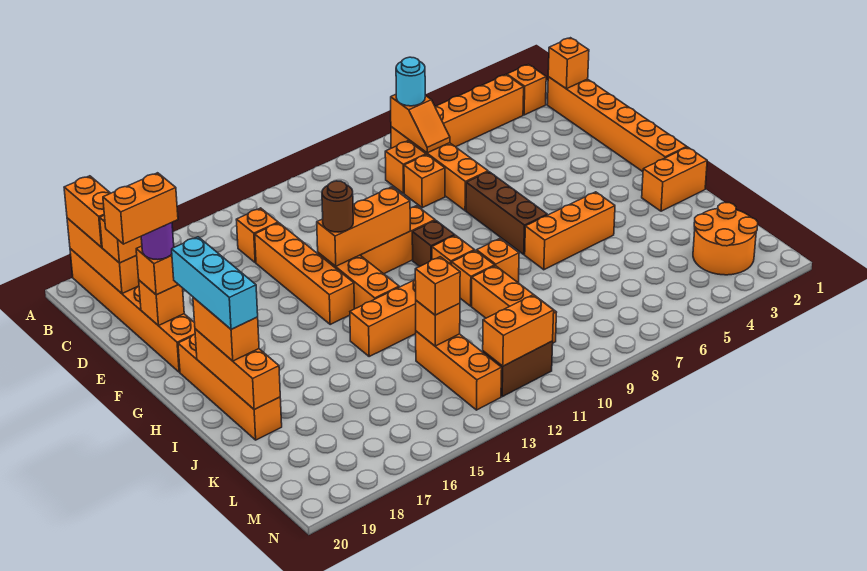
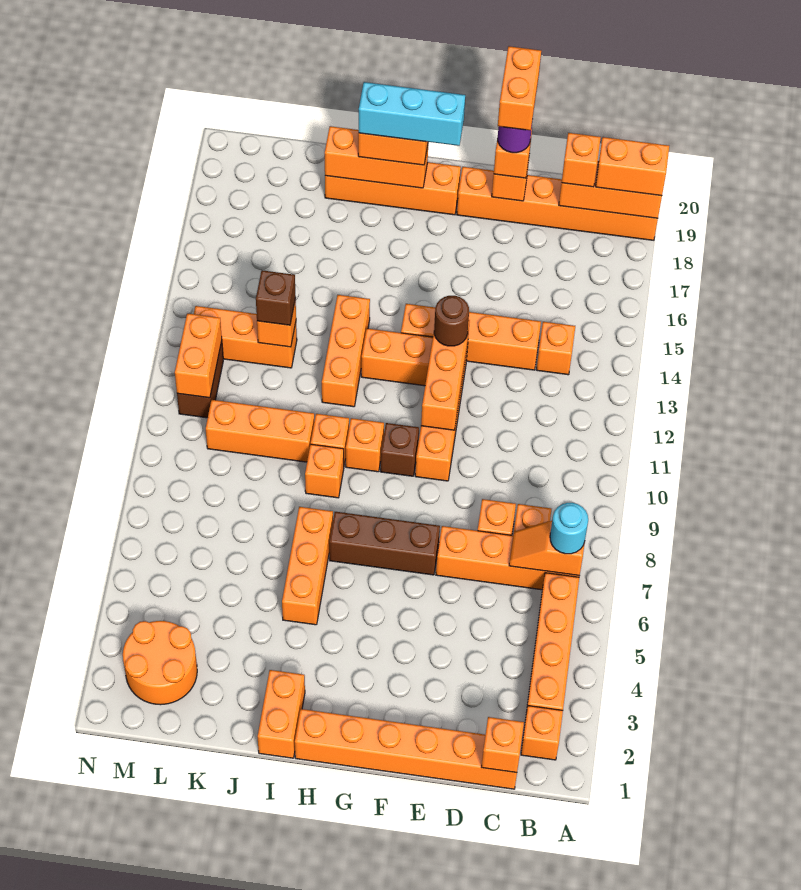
orange brick K13 level 3 -> brown brick K13 level 3

